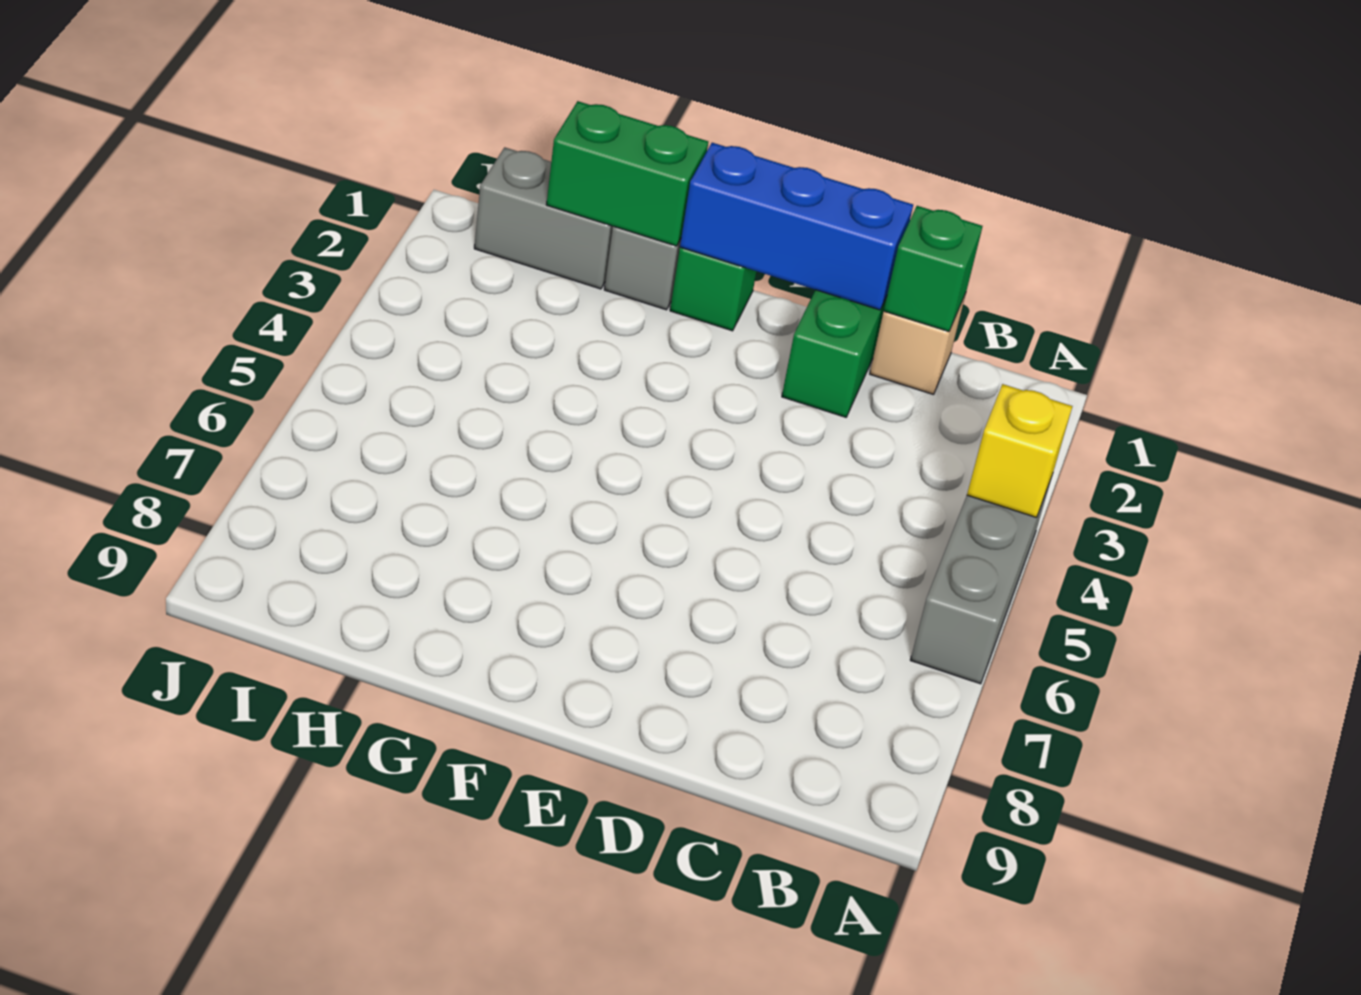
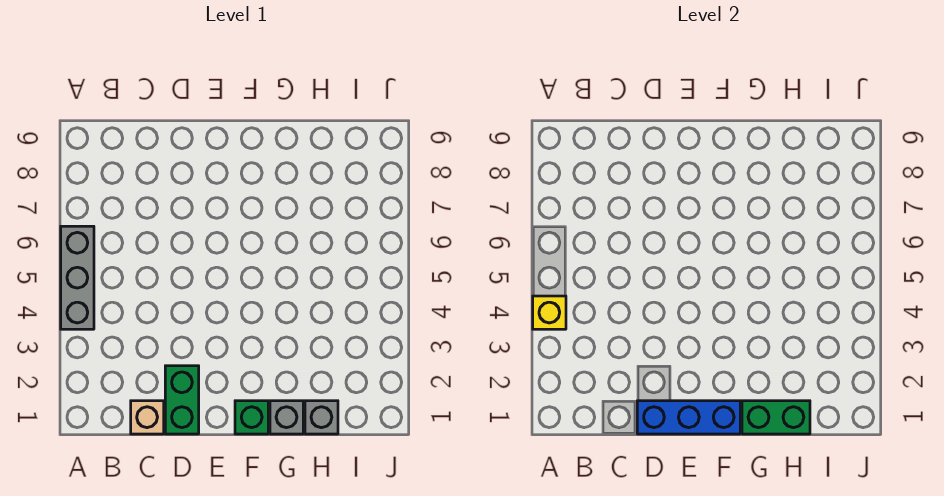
green brick C1 level 2 -> none
grey brick H1:I1 level 1 -> grey brick H1 level 1

